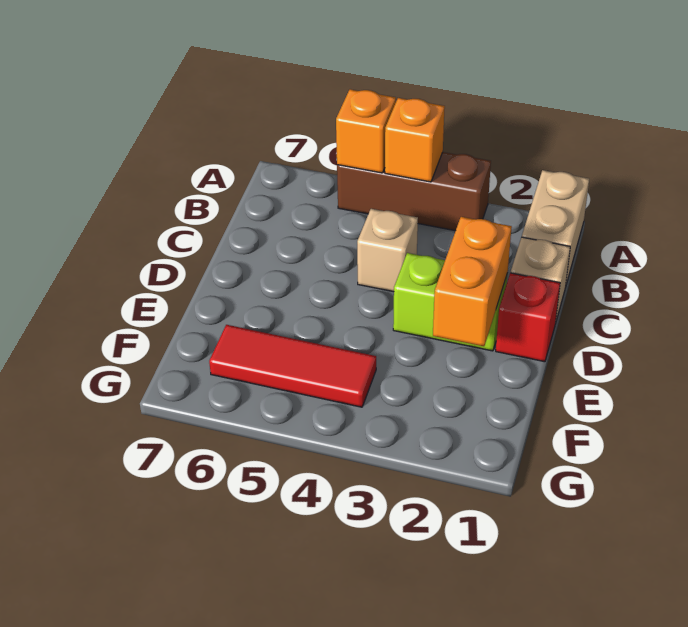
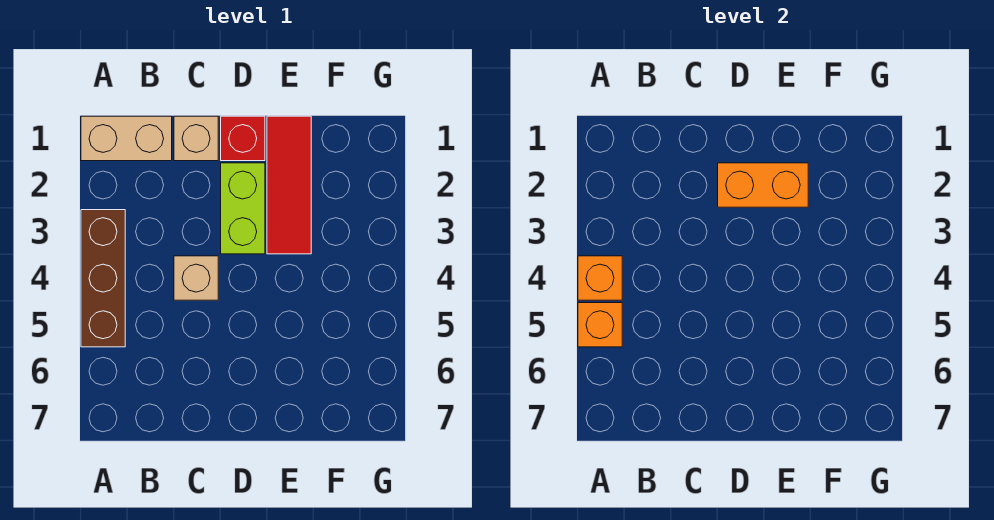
red tile F4:F6 level 1 -> red tile E1:E3 level 1

